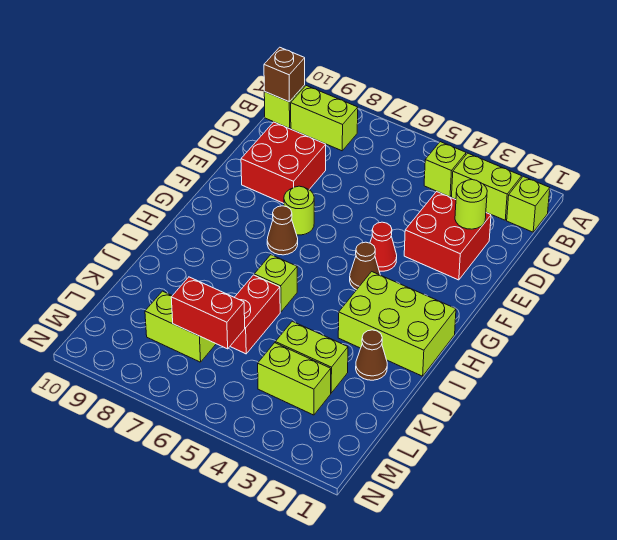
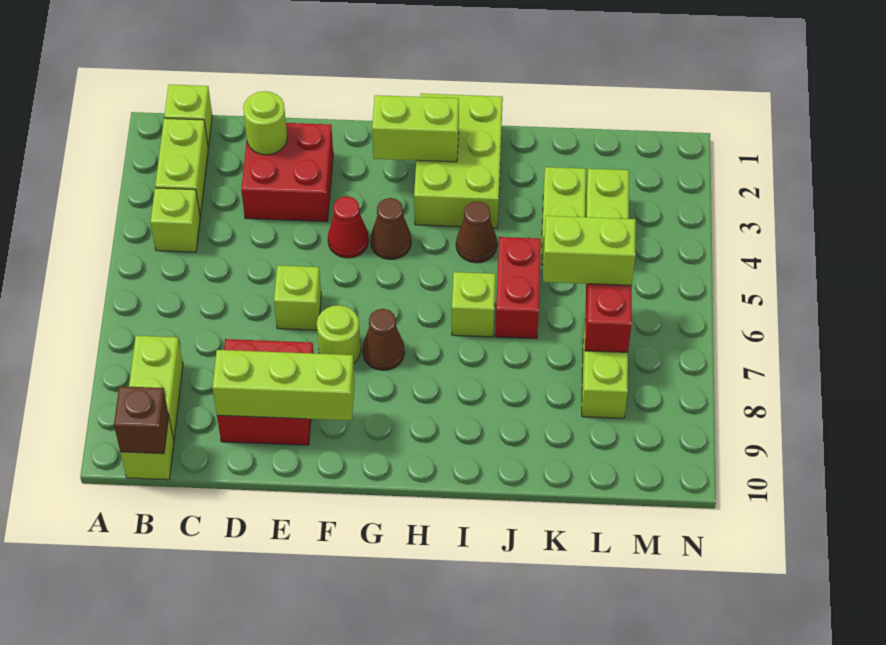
none -> lime brick D9:F9 level 2
none -> lime brick E6 level 1
none -> lime brick G2:H2 level 2
brown cone J2 level 1 -> brown cone I4 level 1
red brick J6:K6 level 1 -> red brick J5:J6 level 1
none -> lime brick K6:L6 level 3

